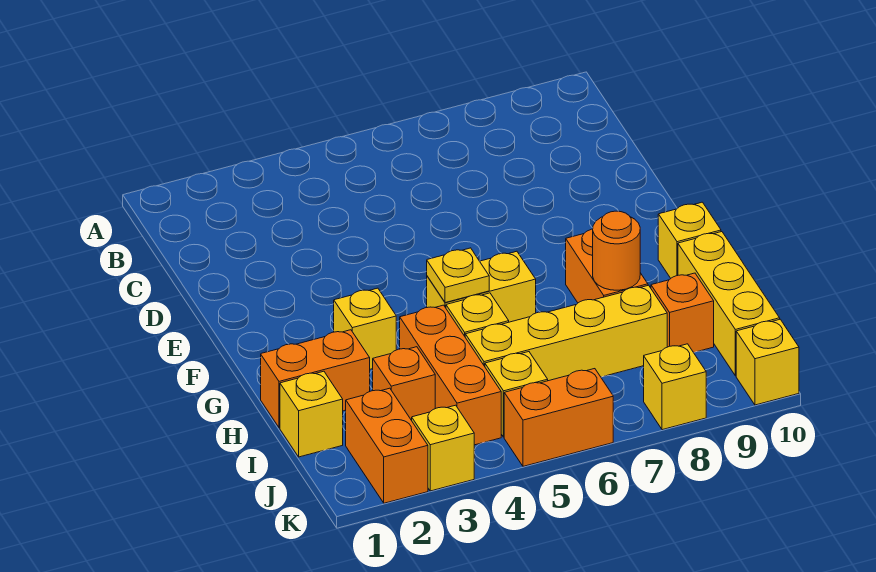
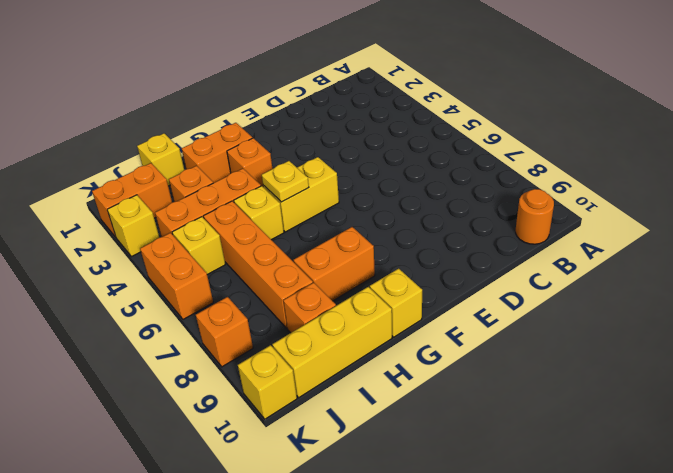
yellow brick G3 level 1 -> orange brick G3 level 1
yellow brick G5:G6 level 1 -> yellow brick F5:G5 level 1
orange brick H1:H2 level 1 -> orange brick G2:H2 level 1
orange round brick H8 level 2 -> orange round brick B10 level 1
yellow brick I5:I8 level 1 -> orange brick I5:I8 level 1
yellow brick K8 level 1 -> orange brick K8 level 1

